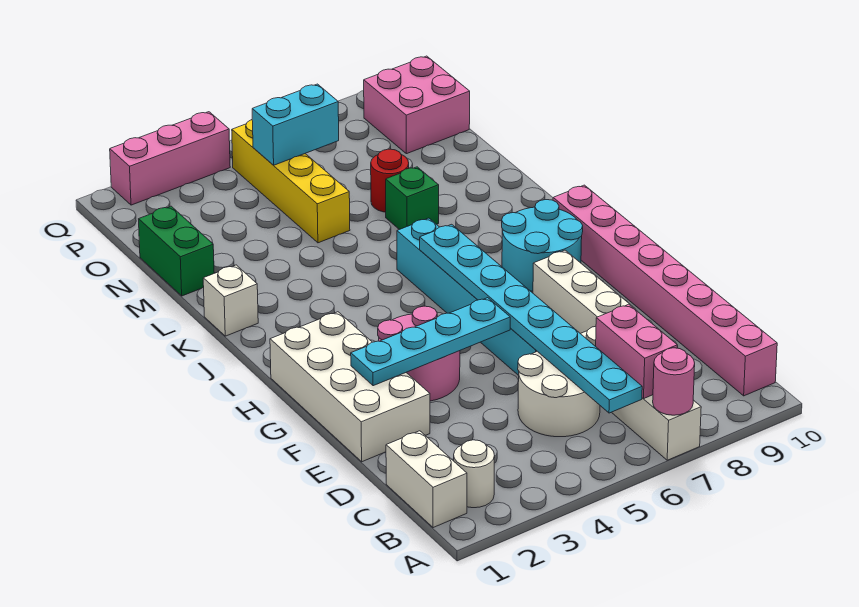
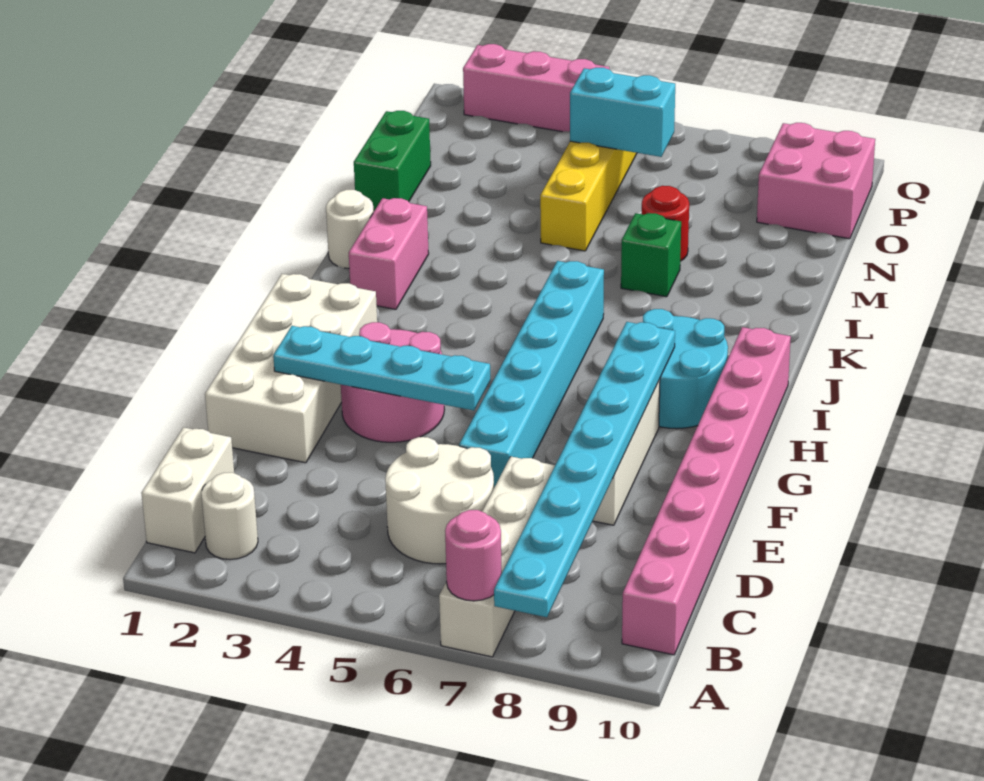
cyan plate B6:I6 level 2 -> cyan plate A8:H8 level 2
pink brick B7:C7 level 2 -> pink brick J2:K2 level 1
white brick K1 level 1 -> white round brick K1 level 1

